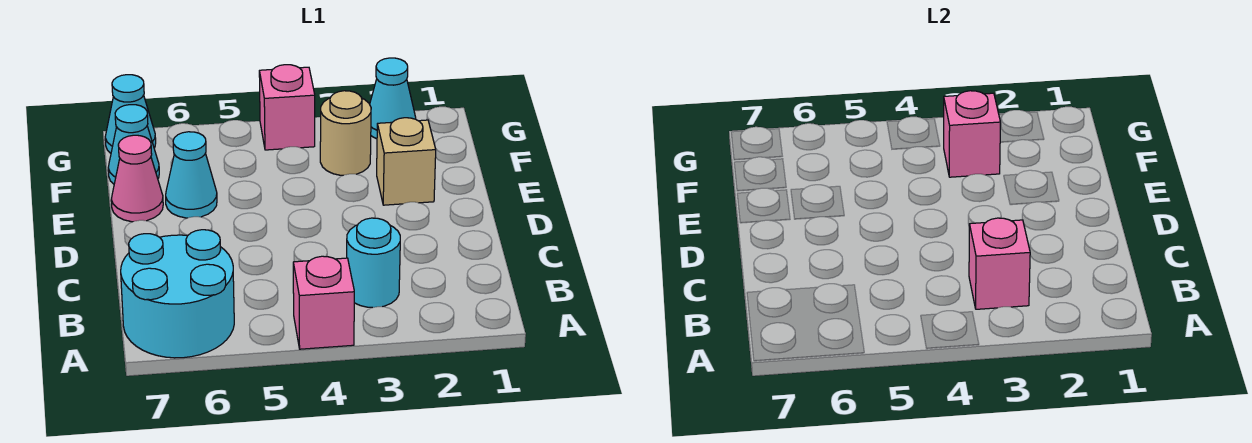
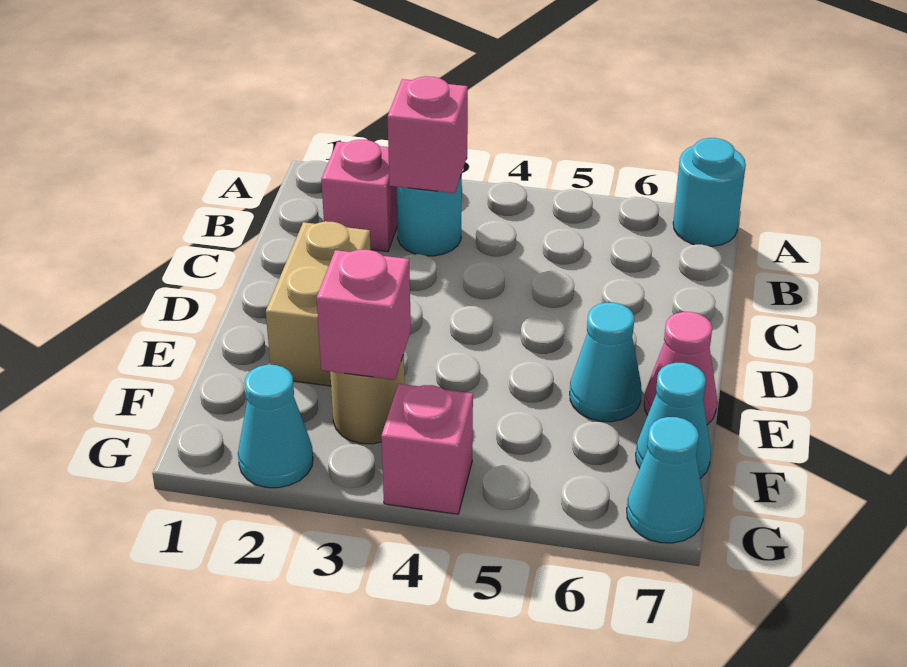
pink brick A4 level 1 -> pink brick B2 level 1
cyan round brick A6:B7 level 1 -> cyan round brick A7 level 1
tan brick E2 level 1 -> tan brick D2:E2 level 1

